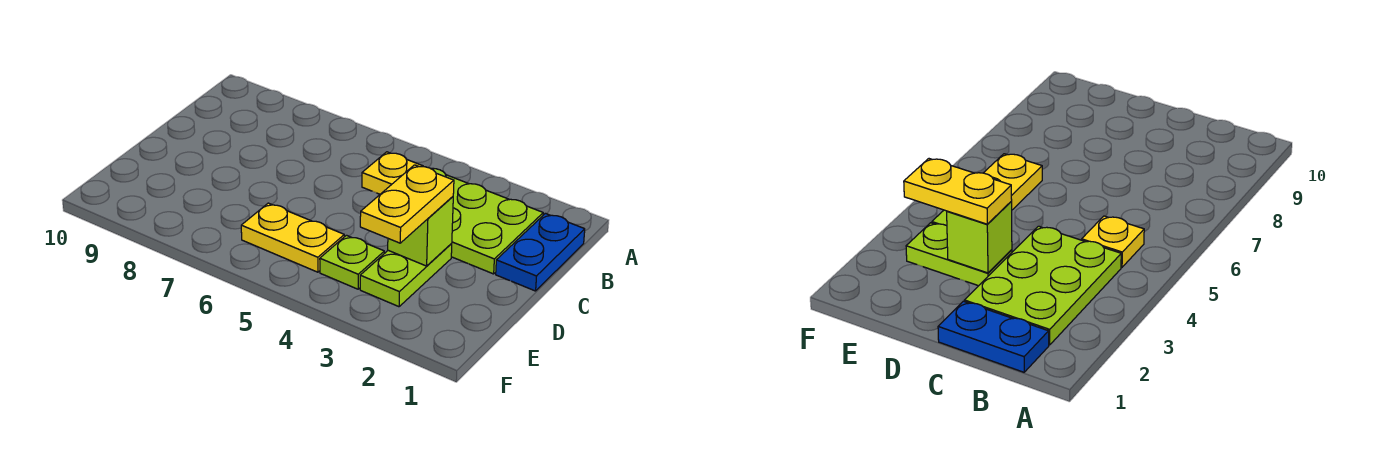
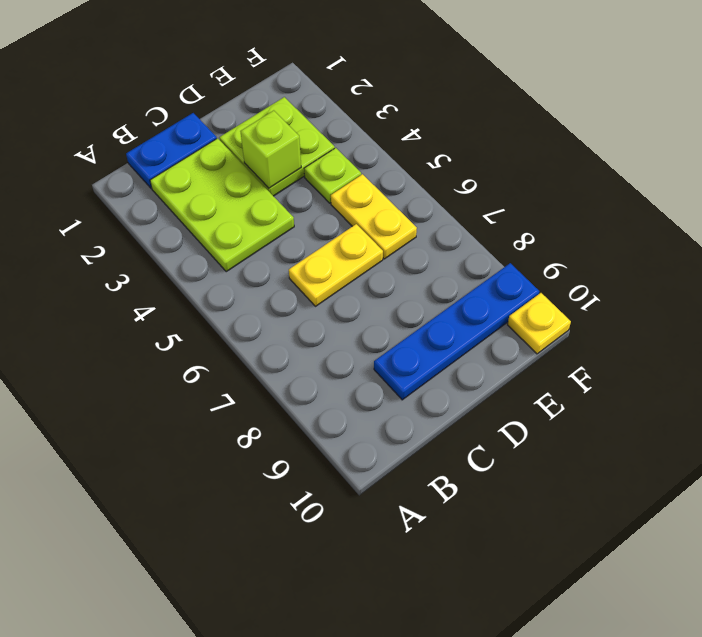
yellow plate B5 level 1 -> yellow plate F10 level 1
none -> blue plate C9:F9 level 1
lime plate D3:E3 level 1 -> lime plate D2:E3 level 1
yellow plate D3:E3 level 3 -> yellow plate C6:D6 level 1

